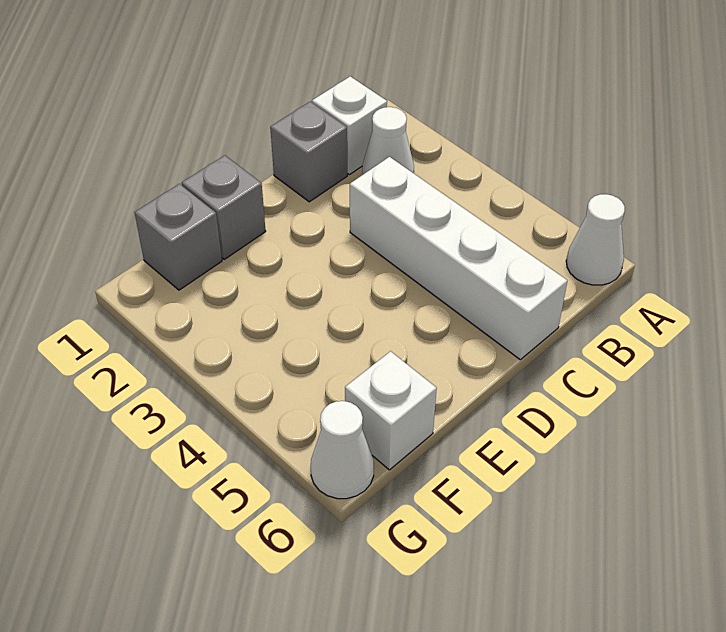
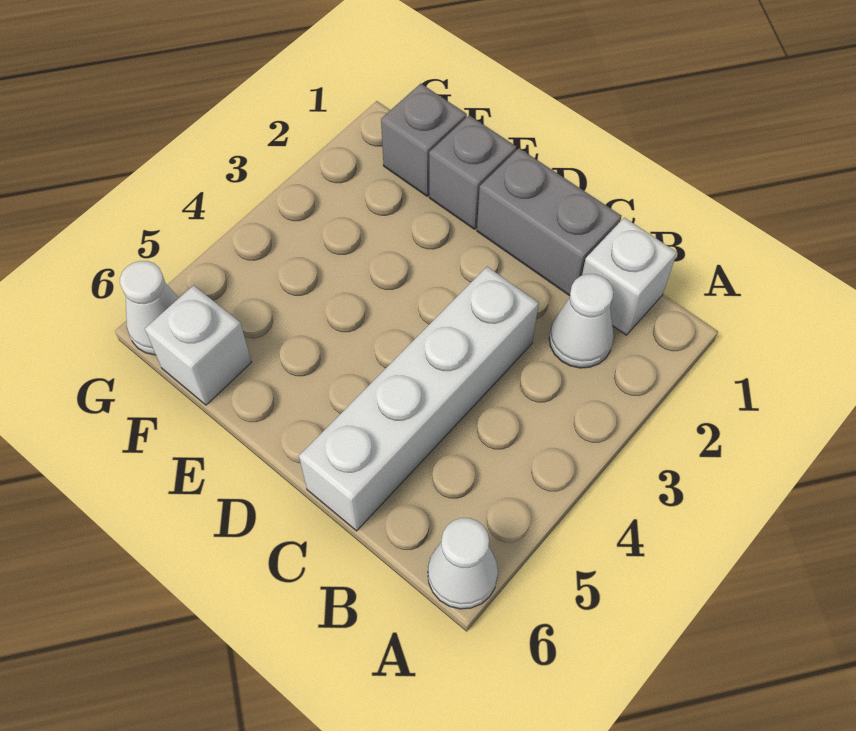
grey brick C1 level 1 -> grey brick C1:D1 level 1

